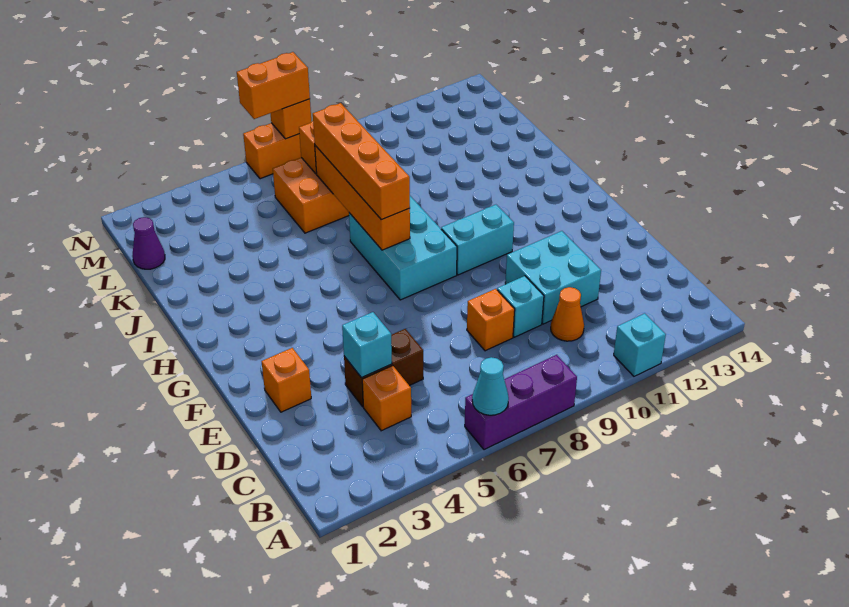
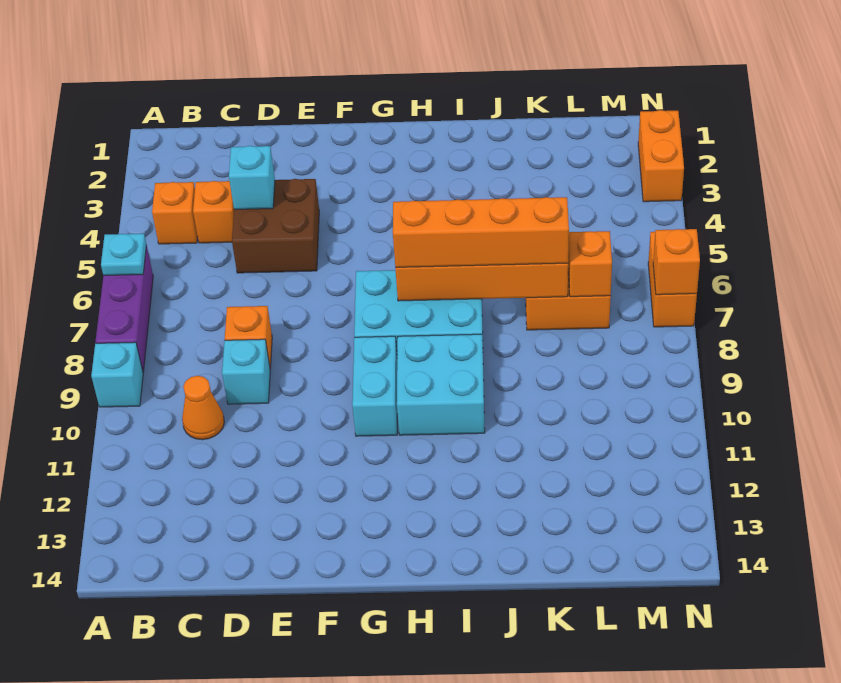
cyan cone A6 level 2 -> cyan plate A6 level 2
cyan brick A11 level 1 -> cyan brick A9 level 1
brown brick D4:D5 level 1 -> brown brick D4:E5 level 1
cyan brick D10:E11 level 1 -> cyan brick H9:I10 level 1
orange brick E2 level 1 -> orange brick B4 level 1
purple cone L1 level 1 -> none
orange brick N6:N7 level 3 -> orange brick N2:N3 level 1

